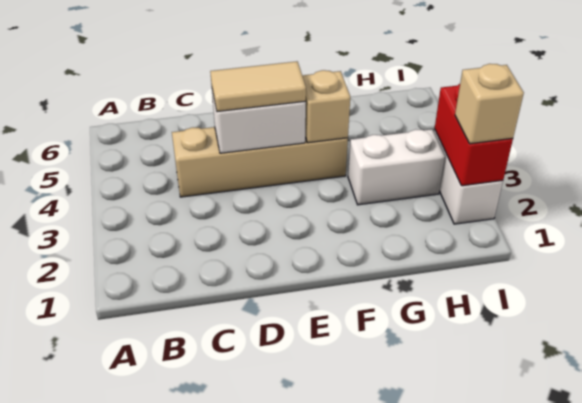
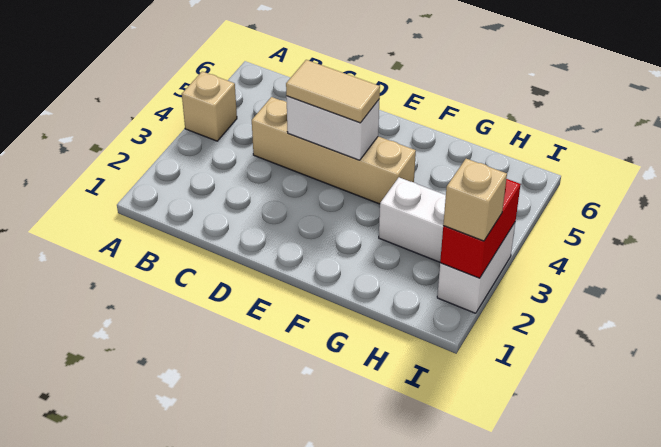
tan brick F4 level 2 -> tan brick A4 level 1

